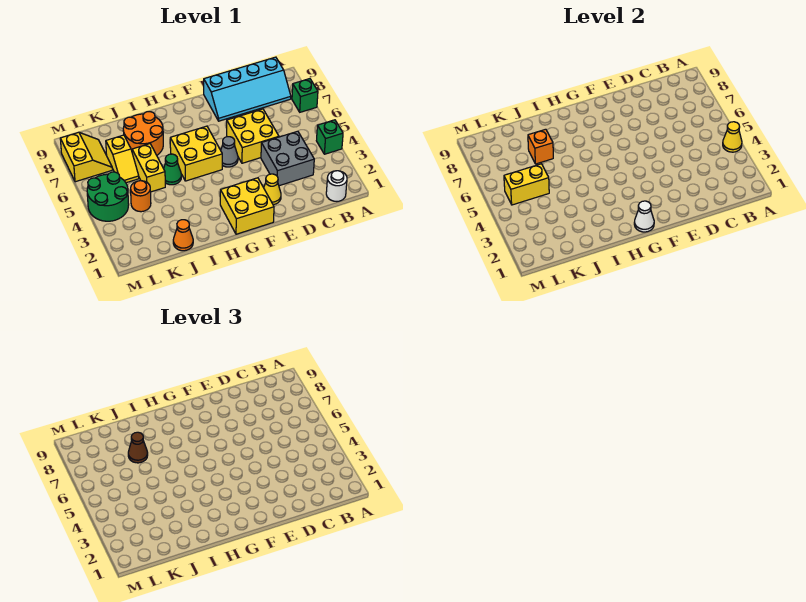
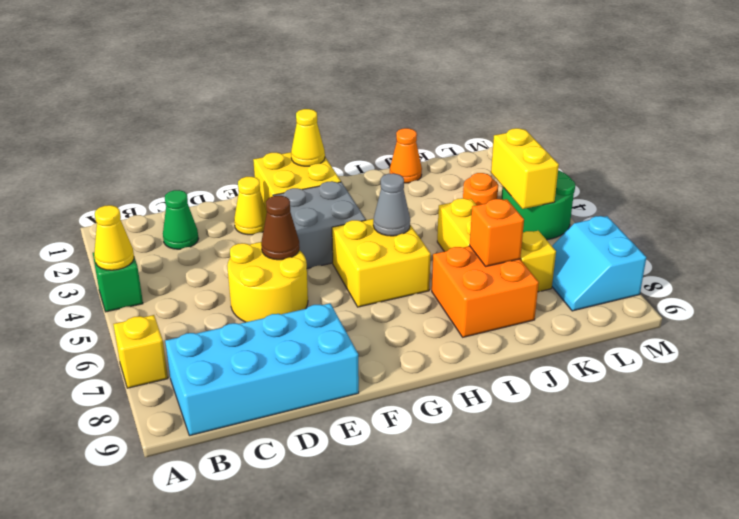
green brick A7 level 1 -> yellow brick A7 level 1
white round brick B1 level 1 -> none
cyan slope B8:E9 level 1 top 9 -> cyan brick B8:E9 level 1
grey brick C3:D4 level 1 -> grey brick F3:G4 level 1
yellow brick D5:E6 level 1 -> yellow round brick D5:E6 level 1
grey cone F5 level 1 -> grey cone H5 level 2
white cone G1 level 2 -> yellow cone G1 level 2
green cone I5 level 1 -> green cone C2 level 1
orange round brick I7:J8 level 1 -> orange brick I7:J8 level 1
brown cone J7 level 3 -> brown cone E5 level 2
yellow brick K5:L5 level 2 -> yellow brick L4:L5 level 2
yellow slope L7:M8 level 1 top M -> cyan slope L7:M8 level 1 top M

